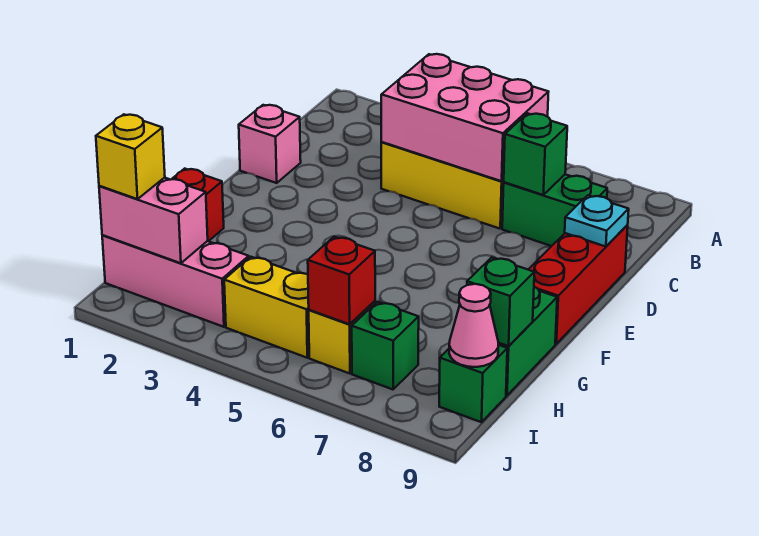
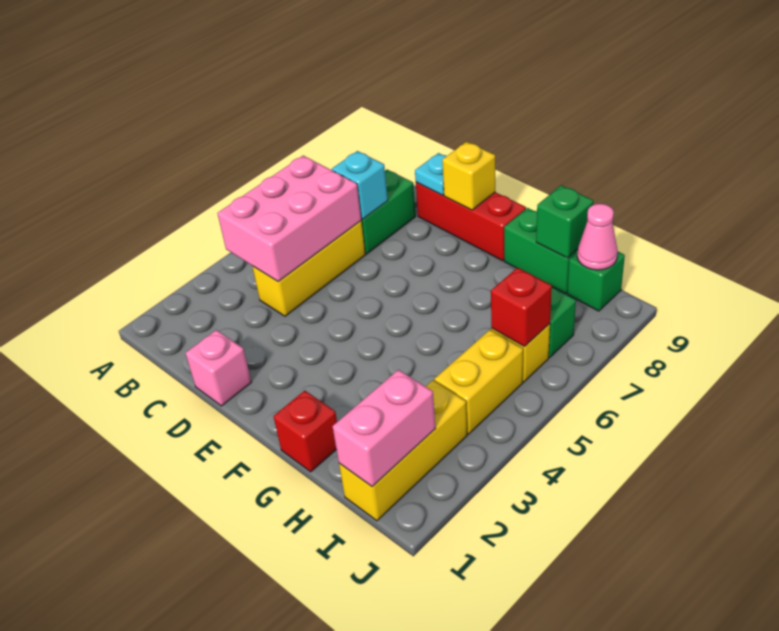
green brick C7 level 2 -> cyan brick C7 level 2
pink brick I1:I3 level 1 -> yellow brick I1:I3 level 1
yellow brick I1 level 3 -> yellow brick E9 level 2

